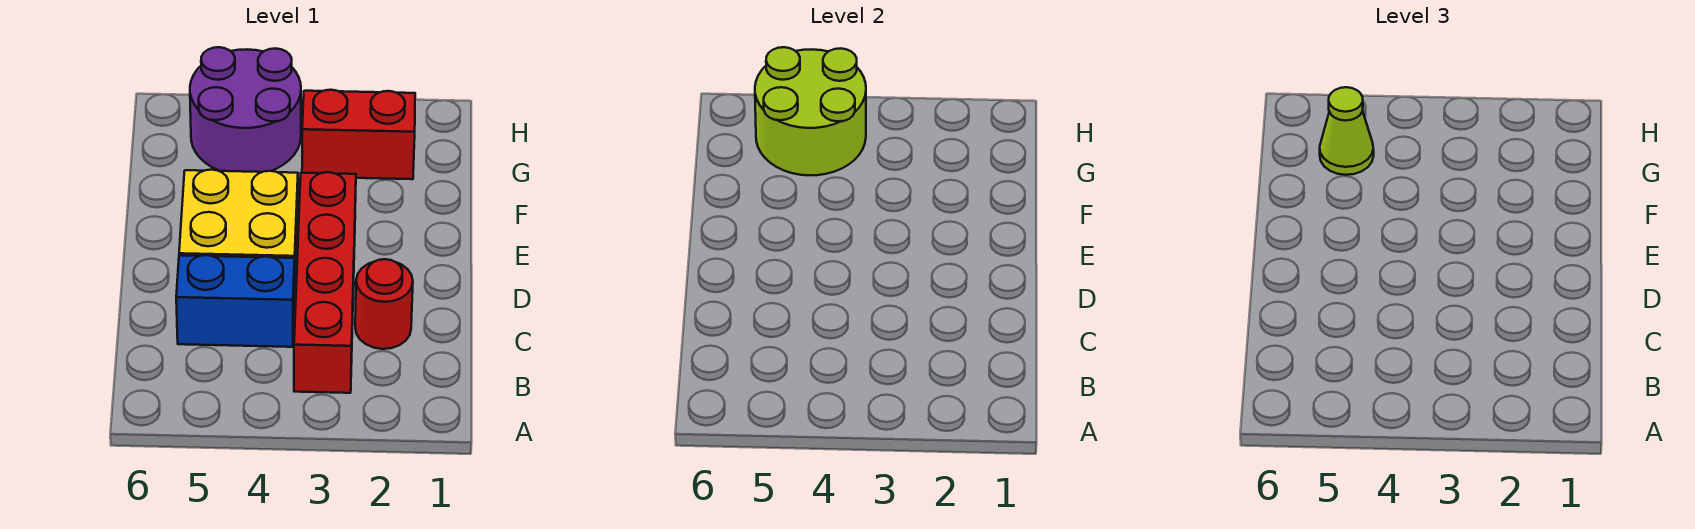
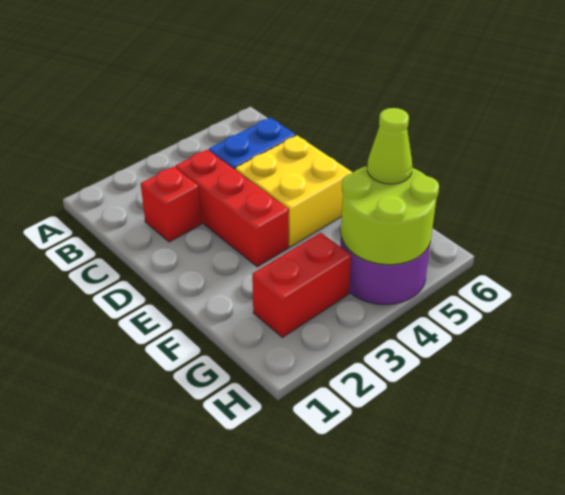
red brick B3:E3 level 1 -> red brick C3:E3 level 1
red round brick C2 level 1 -> red brick C2 level 1

